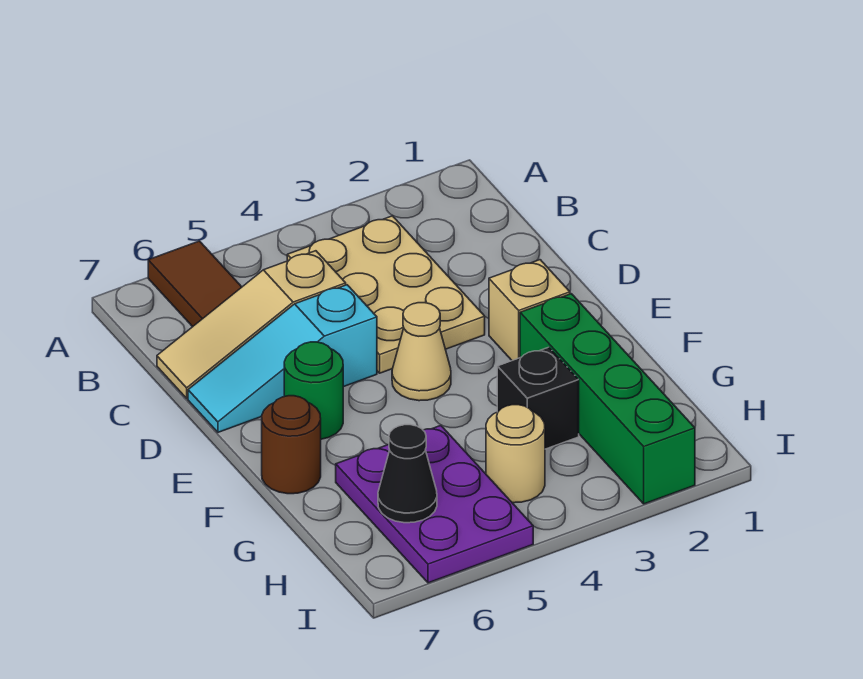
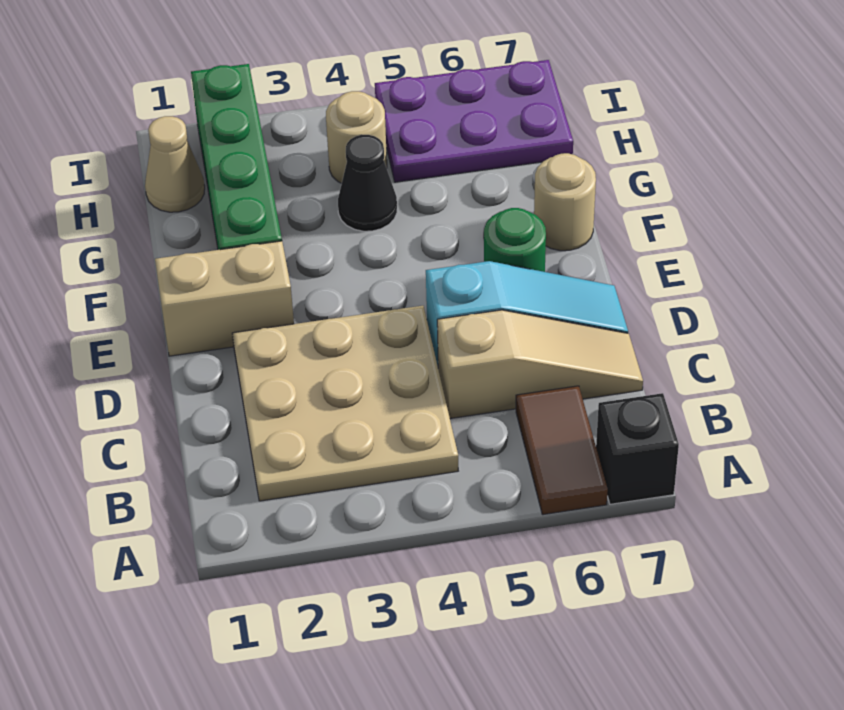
tan plate B3:D4 level 1 -> tan plate B2:D4 level 1
tan brick E2 level 1 -> tan brick E1:E2 level 1
tan cone E4 level 1 -> tan cone H1 level 1
brown round brick F7 level 1 -> tan round brick F7 level 1
black brick G3 level 1 -> black brick A7 level 1
purple plate G5:I6 level 1 -> purple plate H5:I7 level 1
black cone H6 level 2 -> black cone G4 level 1

